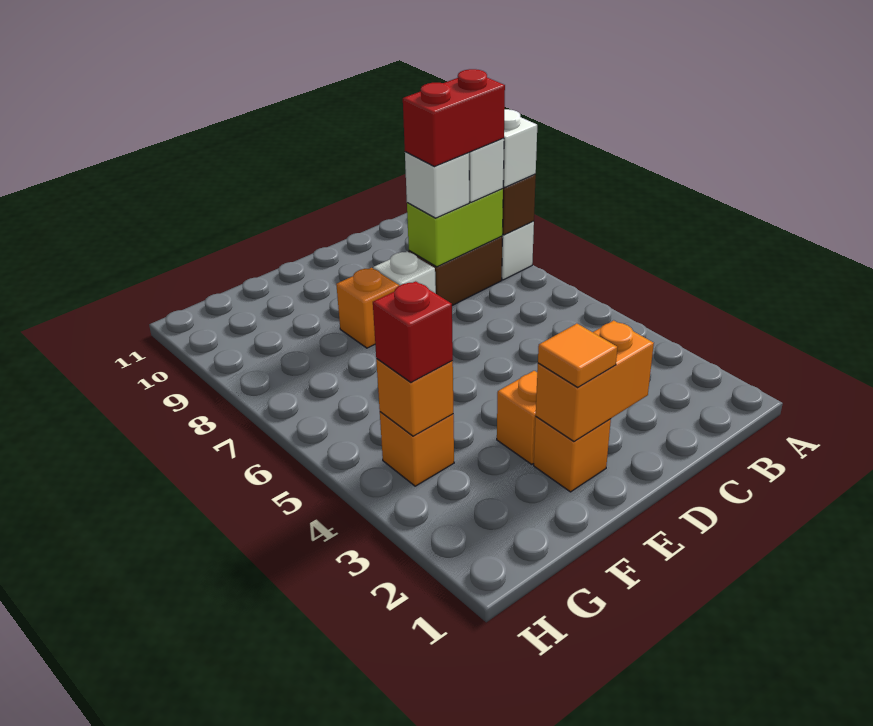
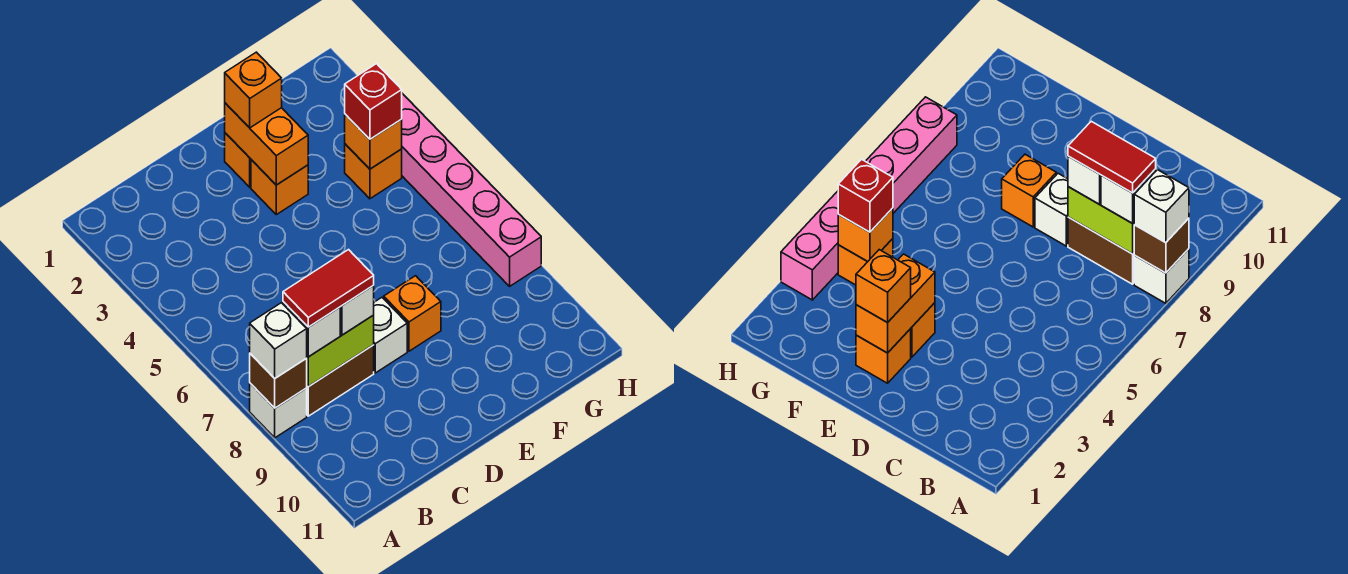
red brick B8:C8 level 4 -> red tile B8:C8 level 4
orange brick D2:E2 level 2 -> orange brick E2:E3 level 2
orange tile E2 level 3 -> orange brick E2 level 3
none -> pink brick H3:H8 level 1

